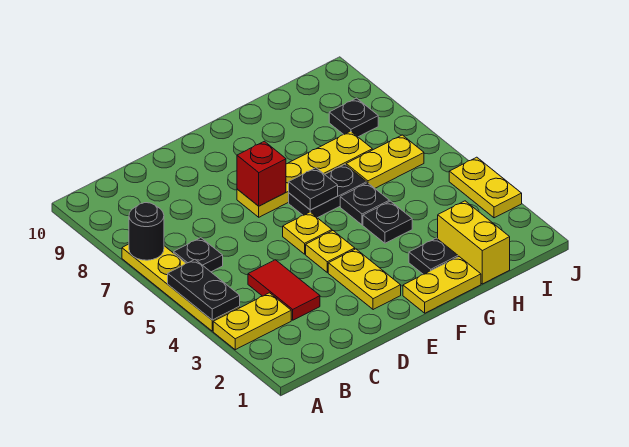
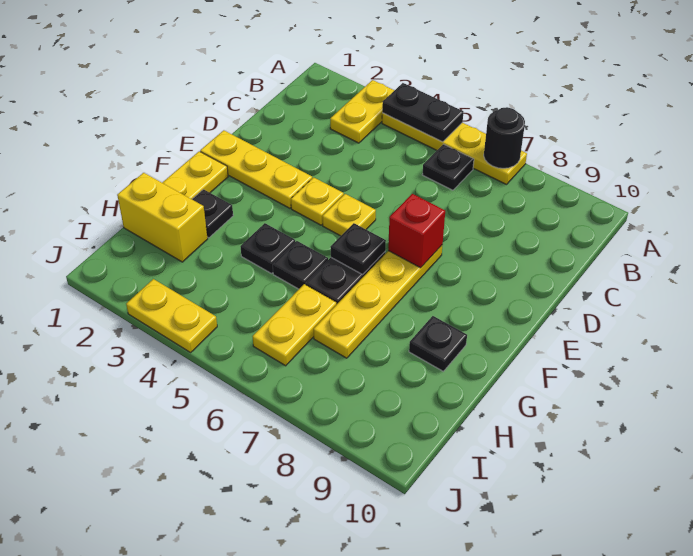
red tile C3:C4 level 1 -> none
yellow plate E2:E3 level 1 -> yellow plate E1:E3 level 1
black plate I8 level 1 -> black plate G9 level 1

